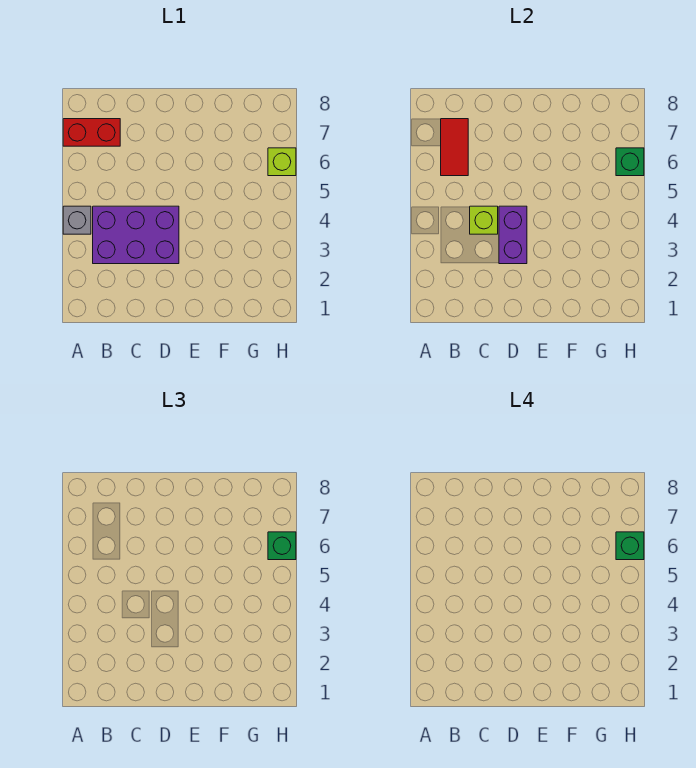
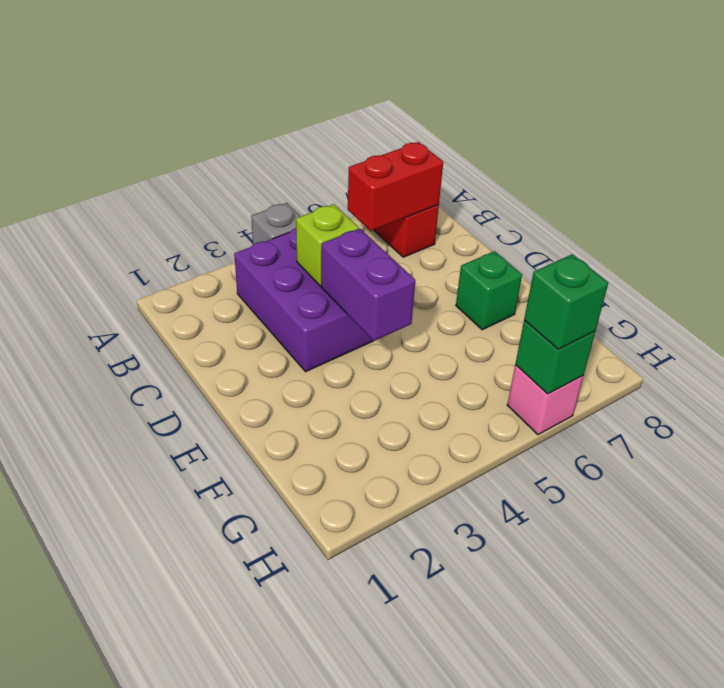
red tile B6:B7 level 2 -> red brick B6:B7 level 2
purple brick D3:D4 level 2 -> purple brick D4:E4 level 2
lime brick H6 level 1 -> pink brick H6 level 1
green brick H6 level 4 -> green brick E7 level 1

